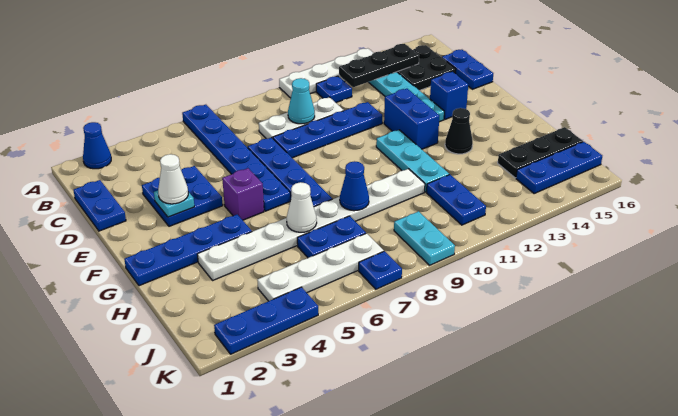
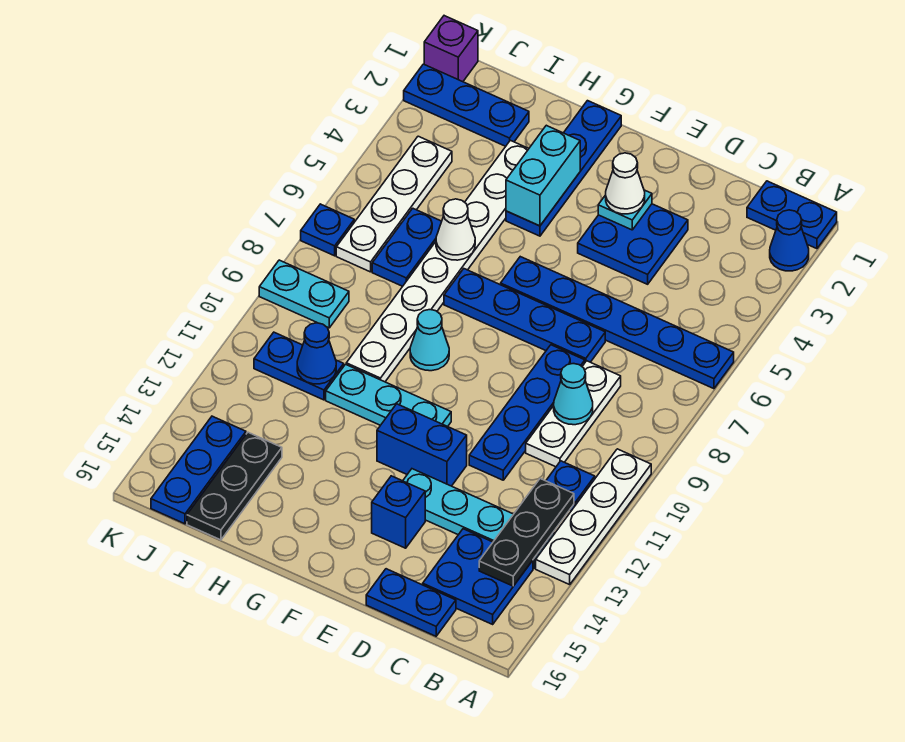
black plate B14:C15 level 1 -> blue plate B14:C15 level 1
blue plate C1:D1 level 1 -> blue plate A1:B1 level 1
purple brick F5 level 1 -> purple brick K1 level 1
none -> cyan brick G3:G4 level 2
none -> cyan cone G9 level 1
black cone G13 level 1 -> none
blue cone H8 level 2 -> blue cone I11 level 2
blue plate K2:K4 level 1 -> blue plate I2:K2 level 1

